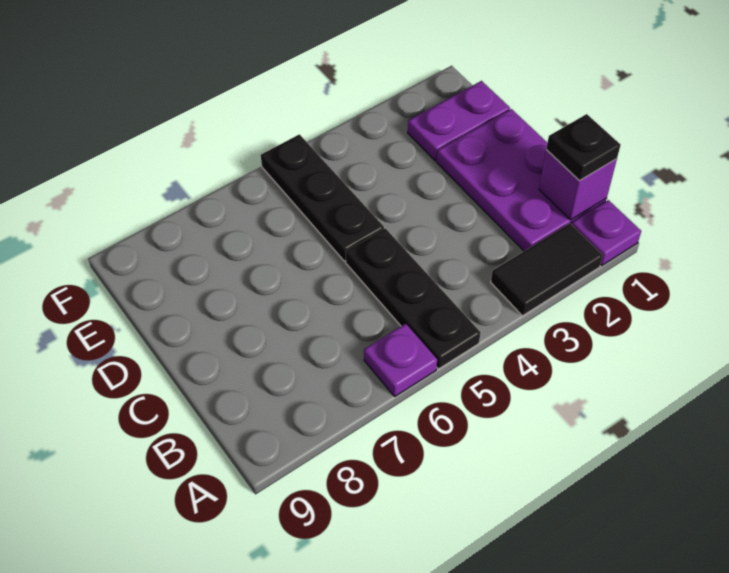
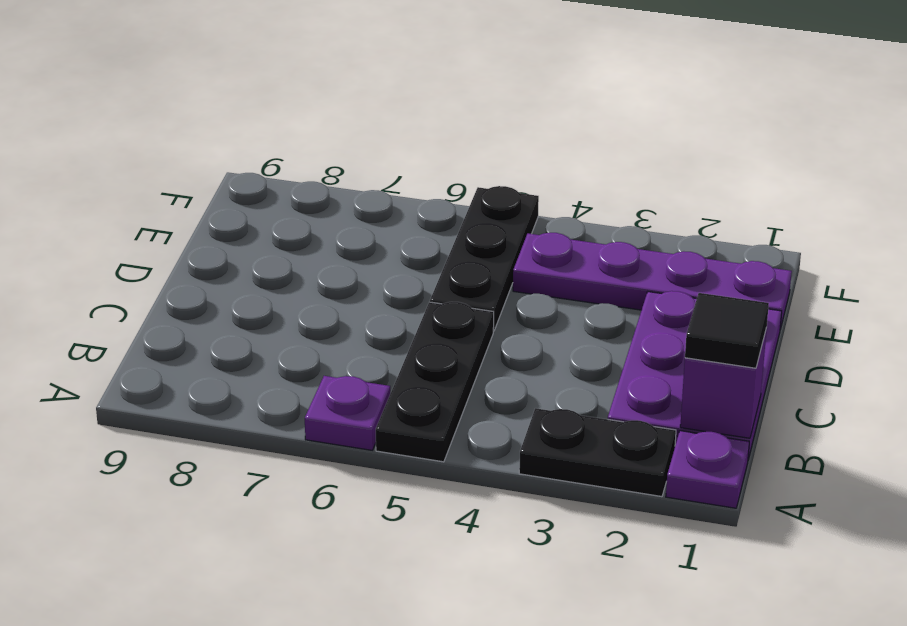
black tile A2:A3 level 1 -> black plate A2:A3 level 1
black plate B1 level 3 -> black tile B1 level 3
purple plate E1:E2 level 1 -> purple plate E1:E4 level 1

